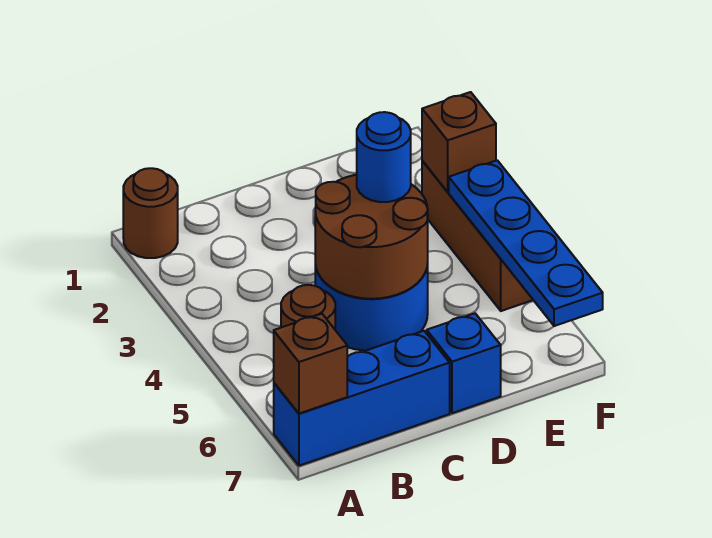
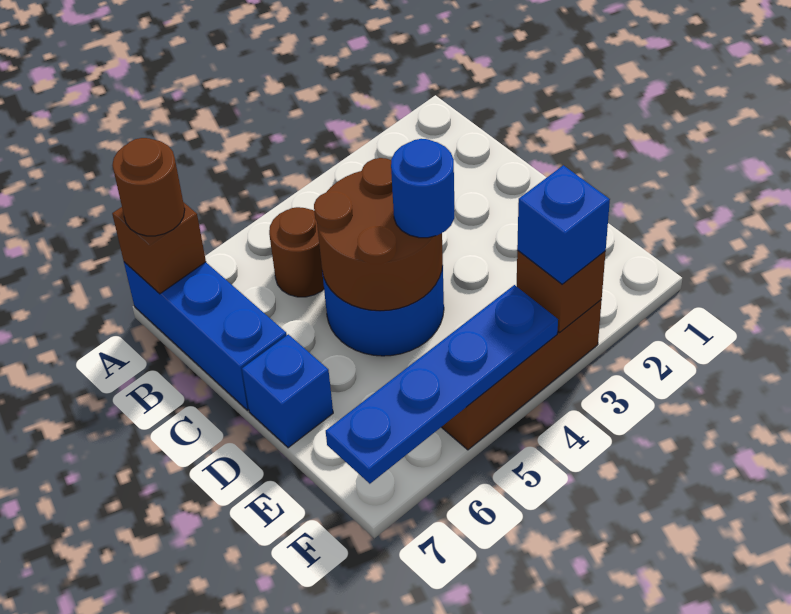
brown round brick A1 level 1 -> brown round brick A7 level 3
none -> blue brick F3 level 3

